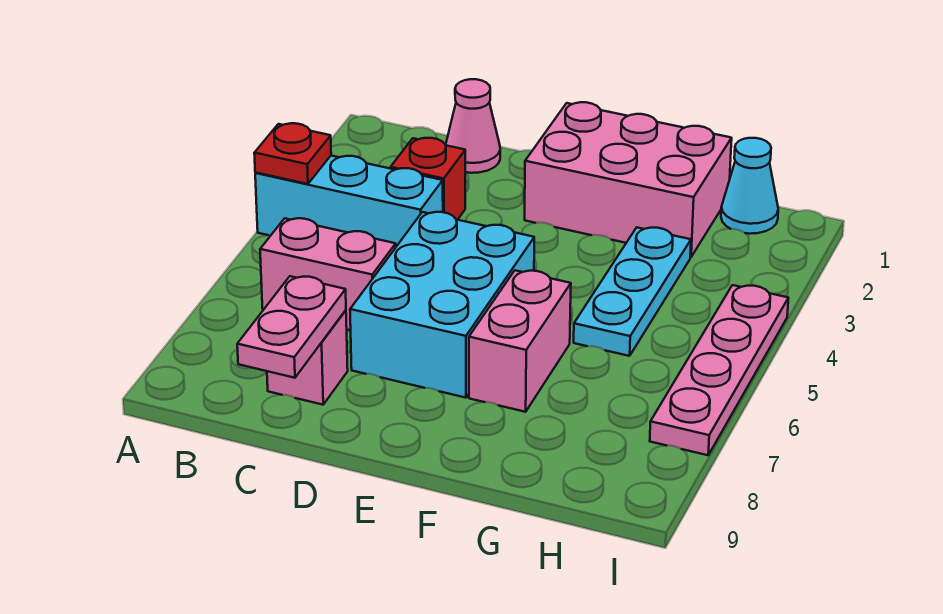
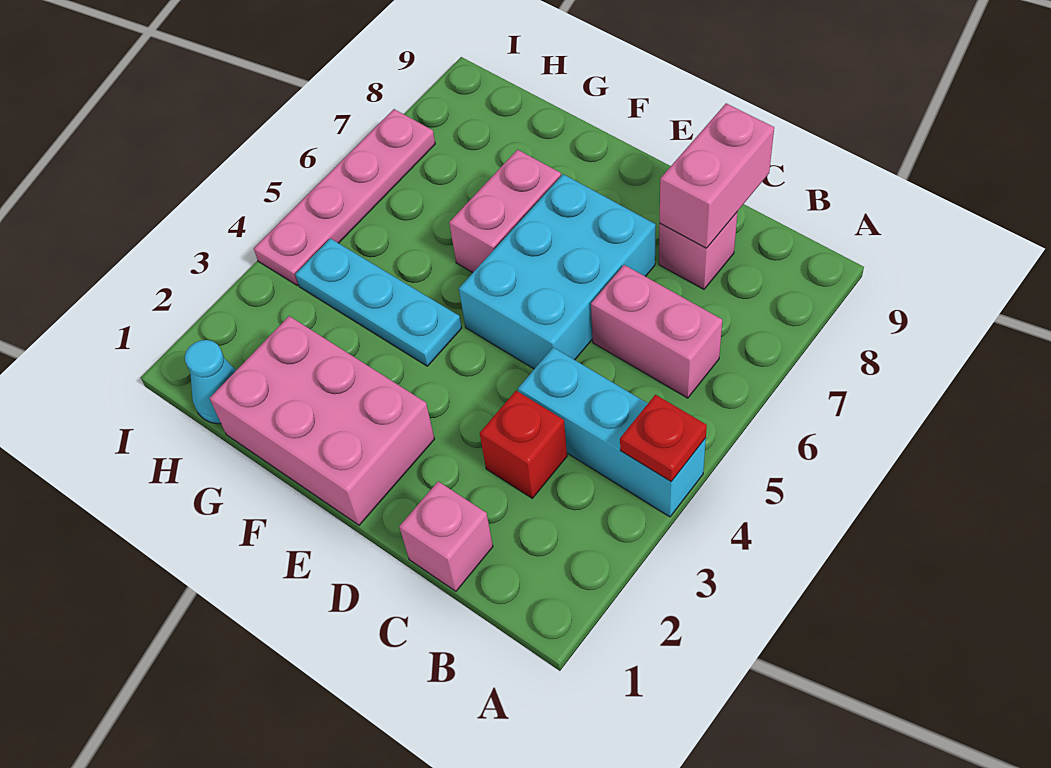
pink cone C1 level 1 -> pink brick C1 level 1
pink plate C8:C9 level 2 -> pink brick C8:C9 level 2
cyan plate G3:G5 level 1 -> cyan plate F4:H4 level 1

